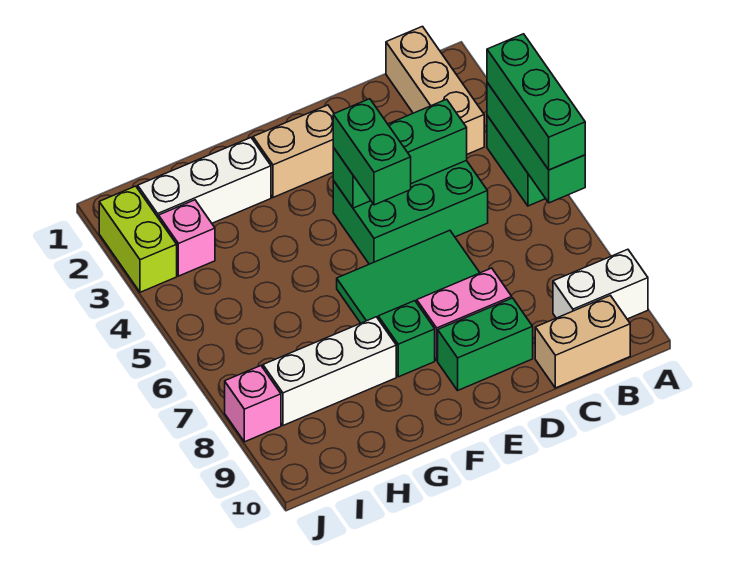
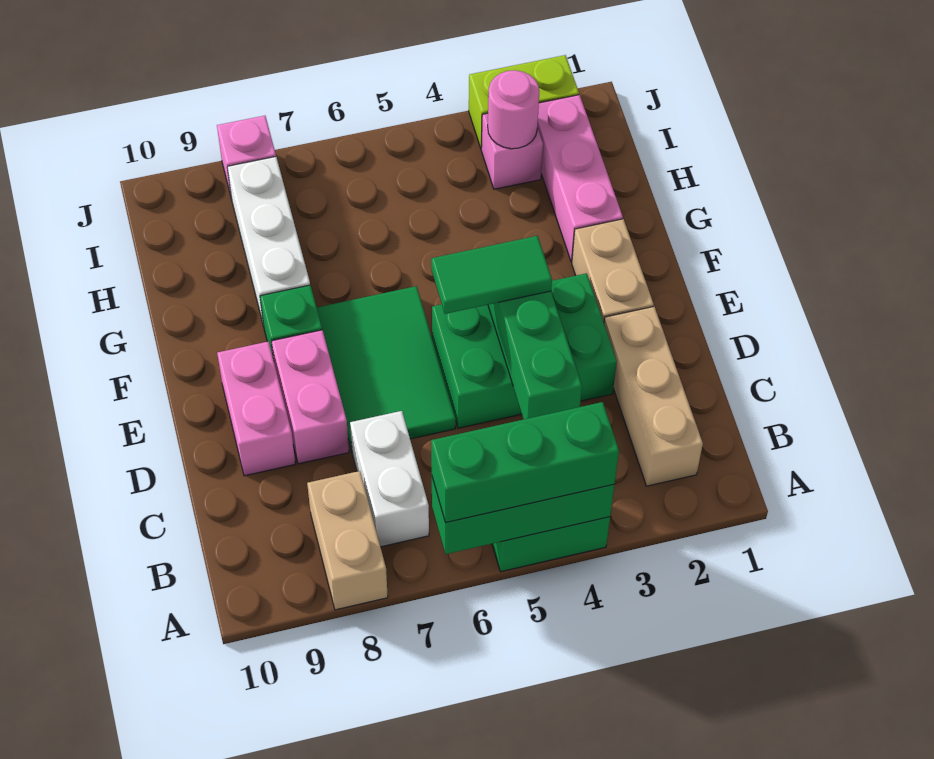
white brick A9:B9 level 1 -> white brick B7:C7 level 1
tan brick B1:B3 level 1 -> tan brick B2:D2 level 1
tan brick B10:C10 level 1 -> tan brick A8:B8 level 1
green brick C4:E5 level 1 -> green brick D3:E5 level 1
green brick D9:E9 level 1 -> pink brick D9:E9 level 1
green brick E4:E5 level 3 -> green tile E4:E5 level 3
white brick G2:I2 level 1 -> pink brick G2:I2 level 1
none -> pink round brick I3 level 2

